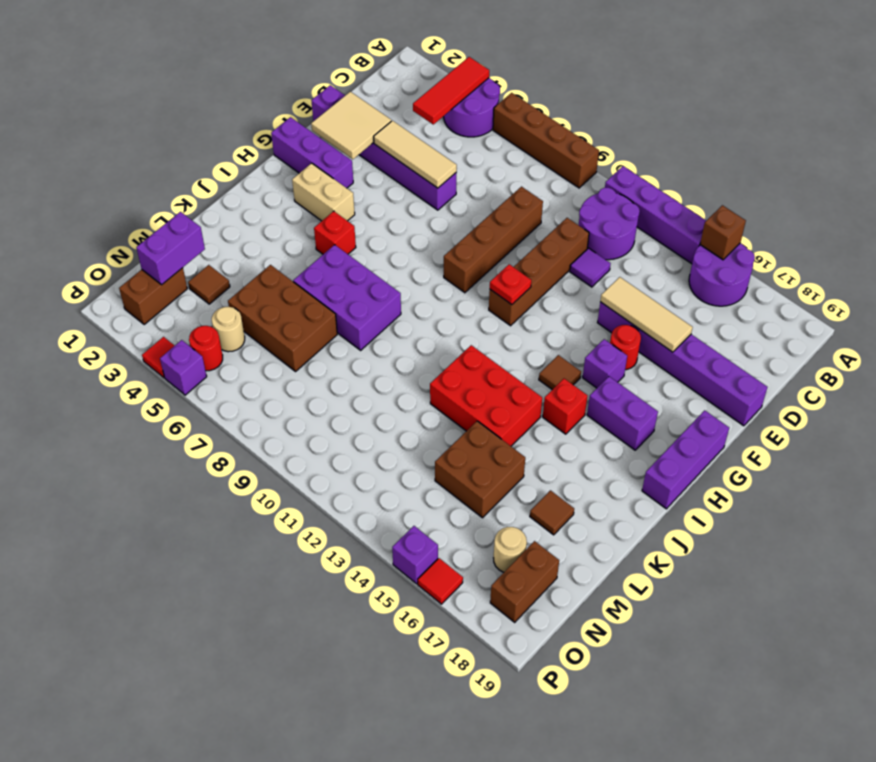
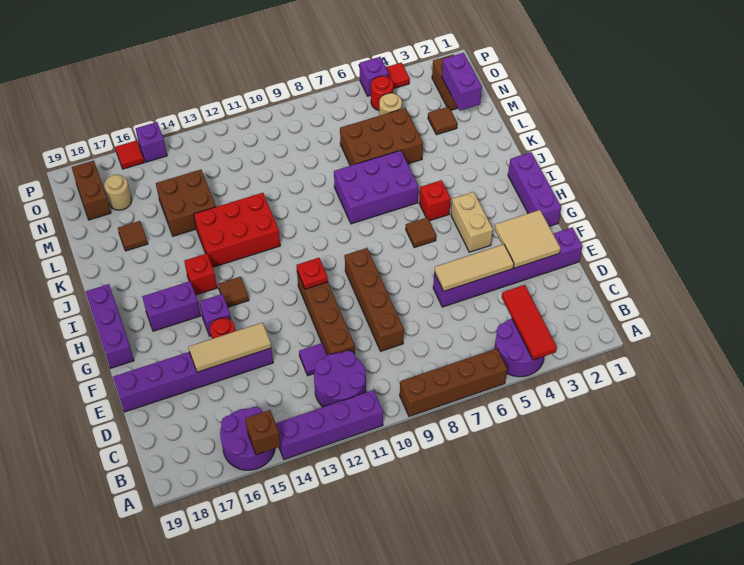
purple brick G1:G3 level 1 -> purple brick G1:I1 level 1
tan brick H3:H4 level 1 -> tan brick G4:H4 level 1
none -> brown tile H6 level 1

